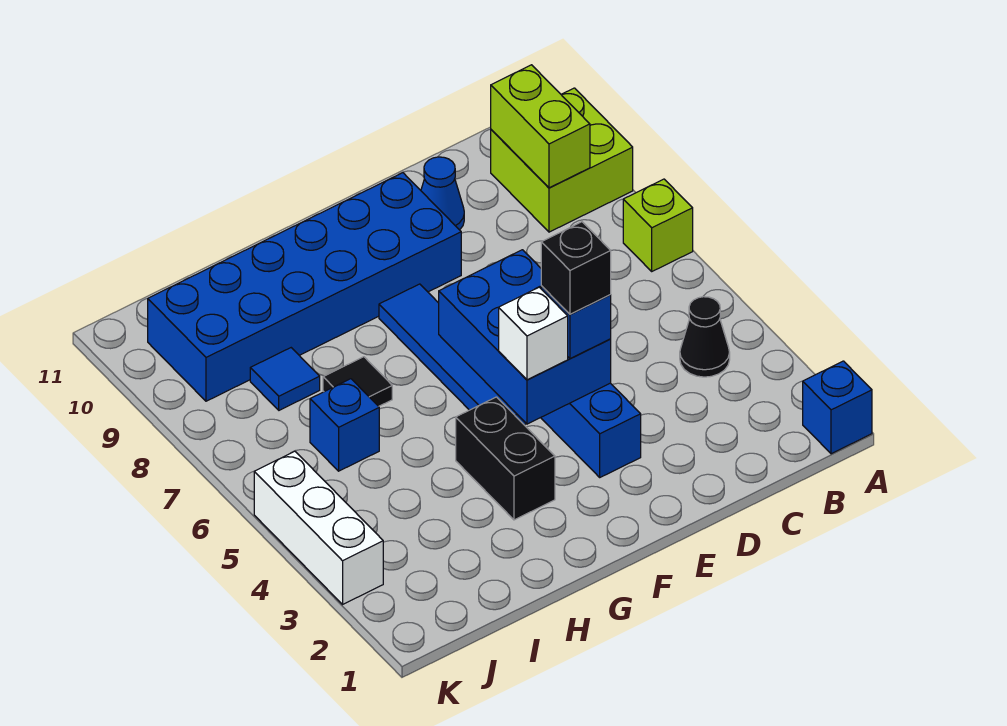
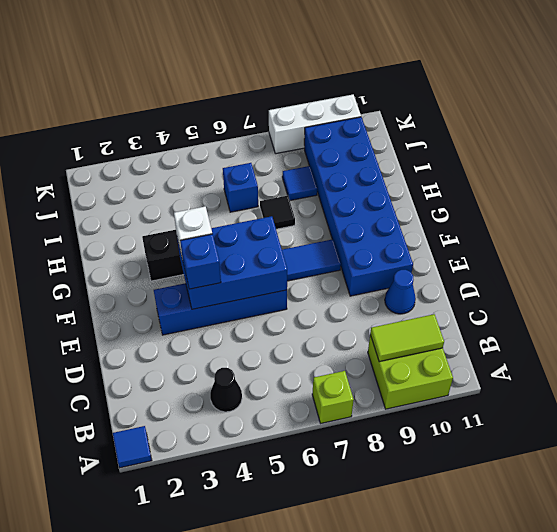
blue brick A1 level 1 -> blue tile A1 level 1
lime brick B9:B10 level 2 -> lime tile B9:B10 level 2
black brick E4 level 4 -> none
white brick K3:K5 level 1 -> white brick K8:K10 level 1

